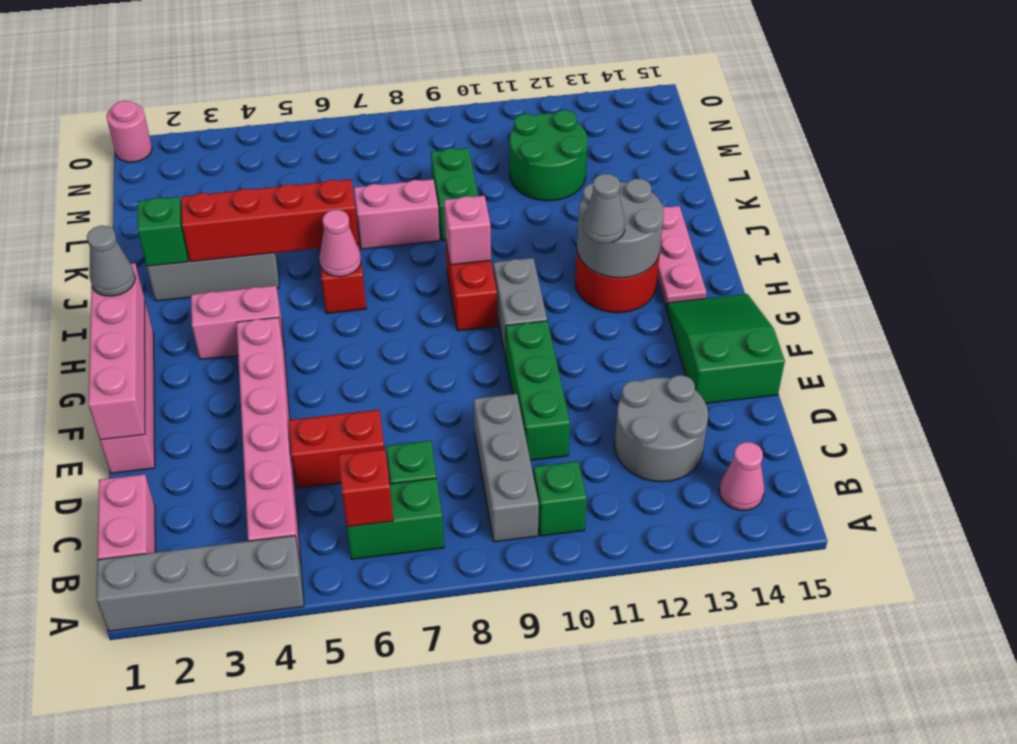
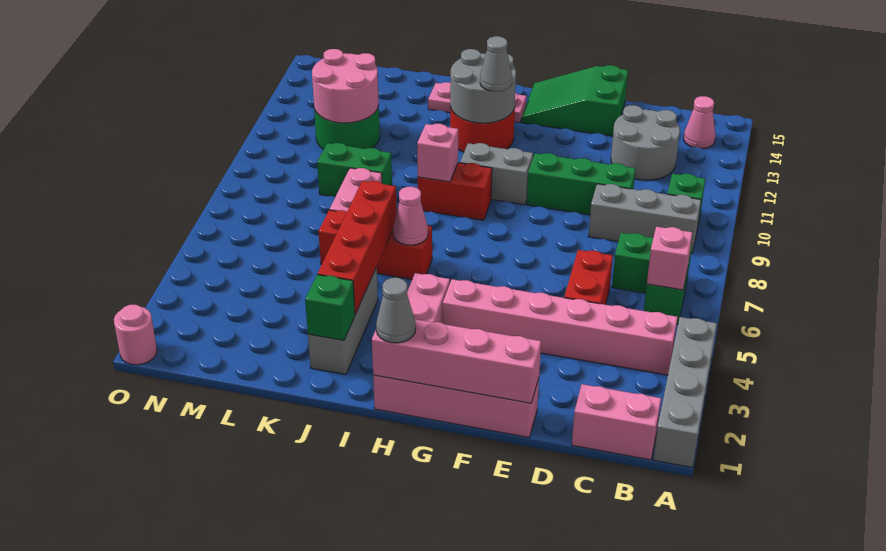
red brick B6 level 2 -> pink brick B6 level 2
none -> pink round brick L11:M12 level 2

